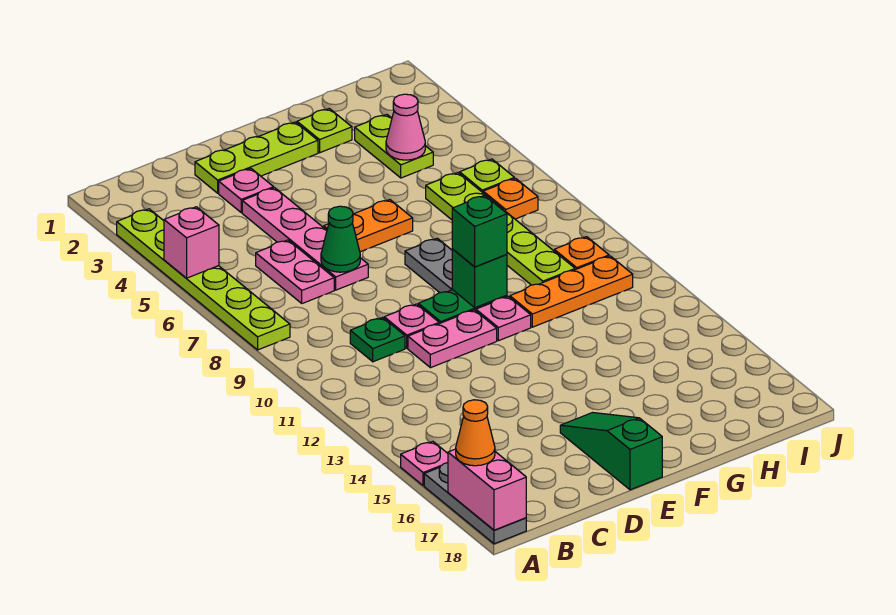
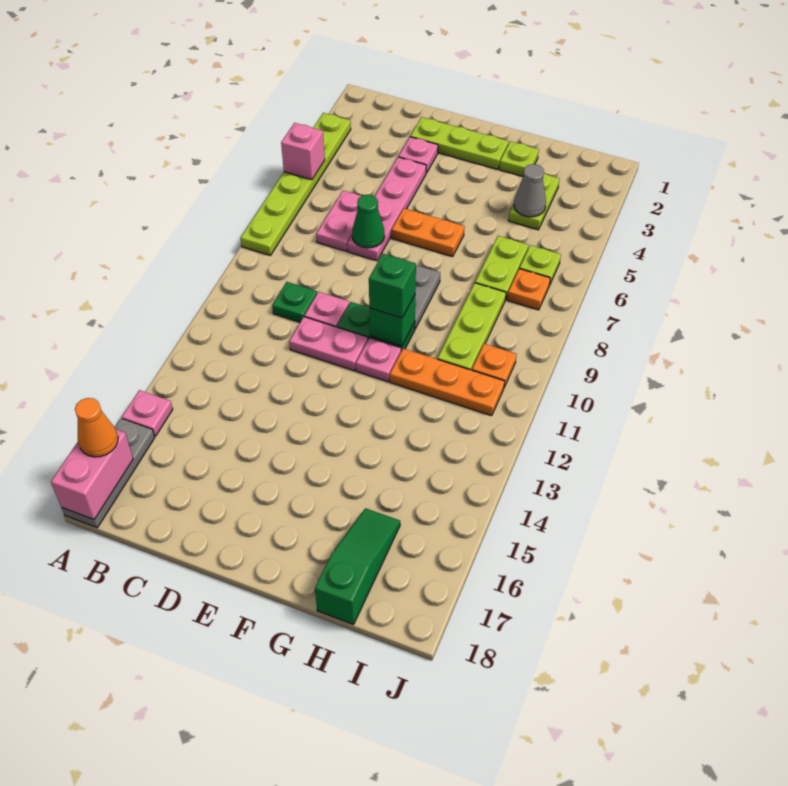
green slope E16:E18 level 1 top 18 -> green slope H16:H18 level 1 top 18
pink cone H4 level 2 -> grey cone H4 level 2

